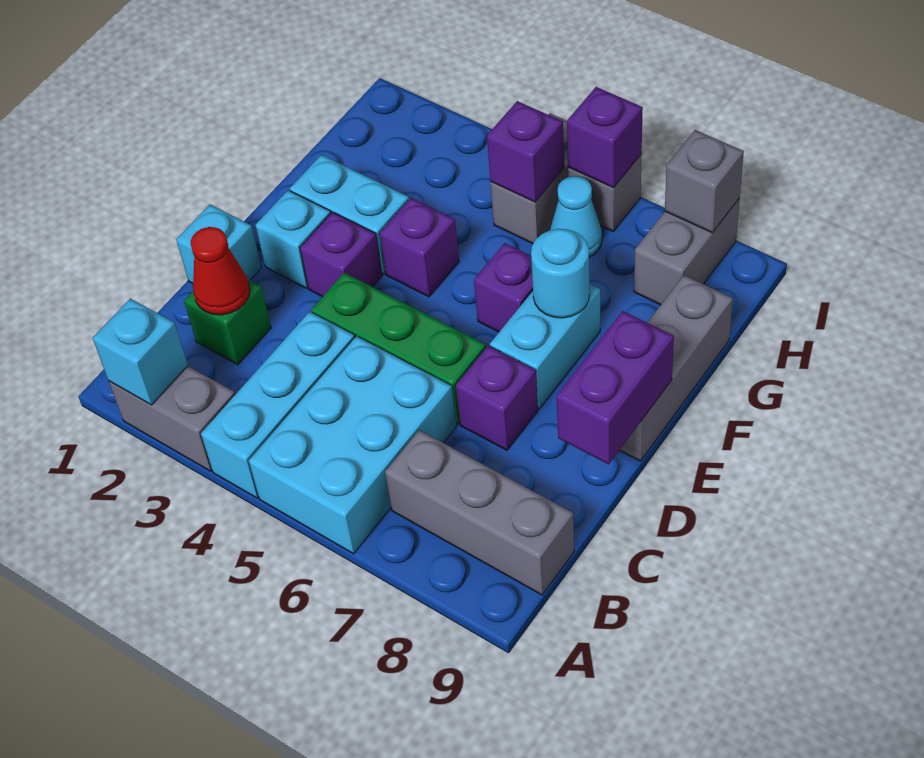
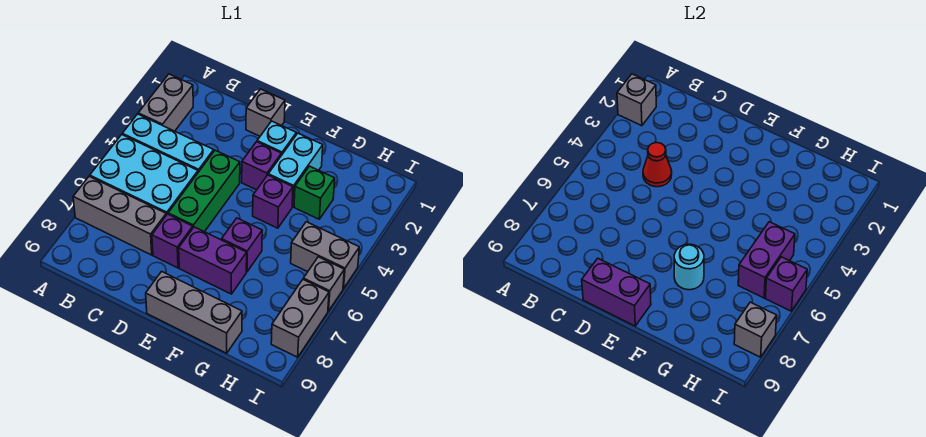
cyan brick A2 level 2 -> grey brick A2 level 2
grey brick B7:B9 level 1 -> grey brick A7:C7 level 1
green brick C2 level 1 -> green brick G3 level 1
red cone C2 level 2 -> red cone C4 level 2
cyan brick D1 level 1 -> grey brick D1 level 1
cyan brick E7:F7 level 1 -> purple brick E7:F7 level 1
purple brick H5 level 2 -> purple brick H5:H6 level 2
cyan cone H6 level 1 -> none
grey brick H8:I8 level 1 -> grey brick I7:I8 level 1

